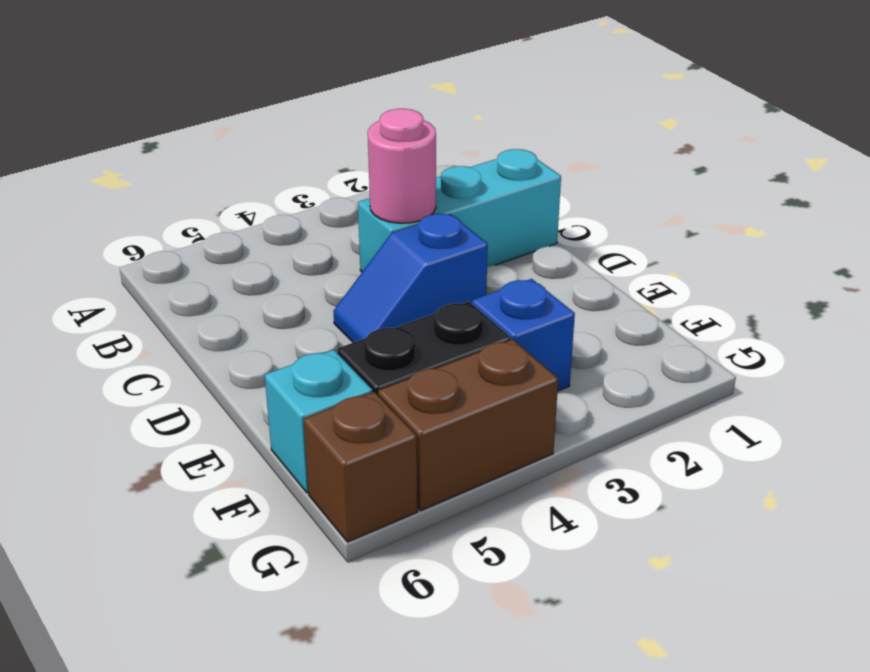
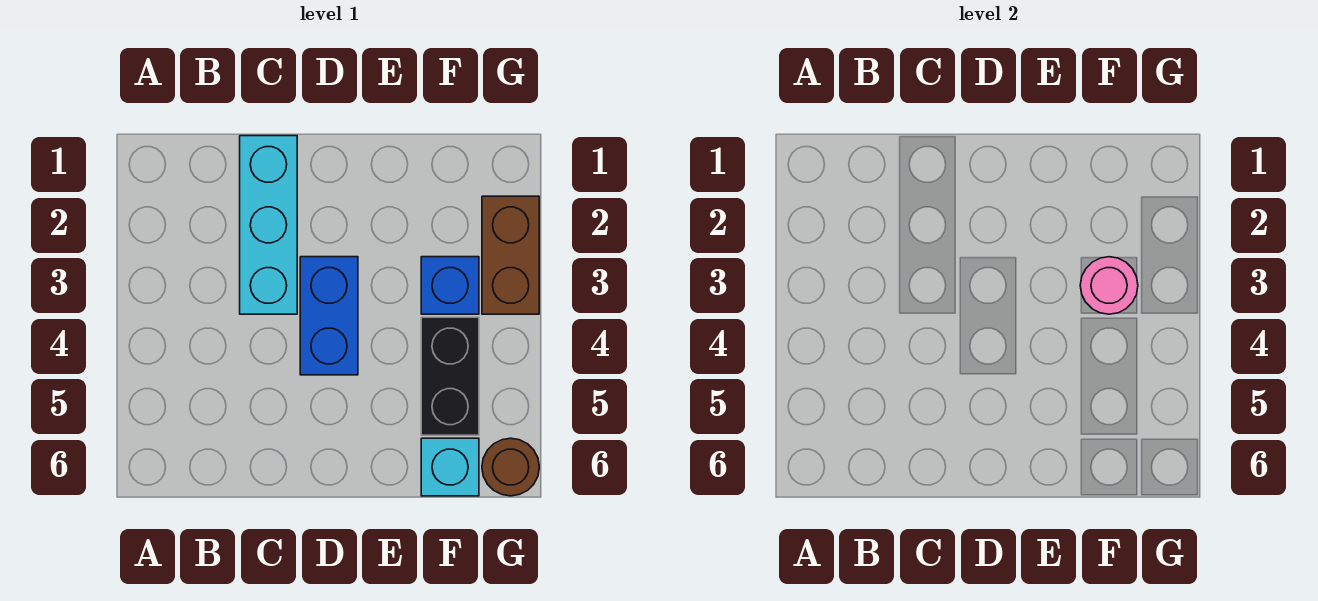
pink round brick C3 level 2 -> pink round brick F3 level 2
blue slope D3:D4 level 1 top 3 -> blue brick D3:D4 level 1
brown brick G4:G5 level 1 -> brown brick G2:G3 level 1
brown brick G6 level 1 -> brown round brick G6 level 1

